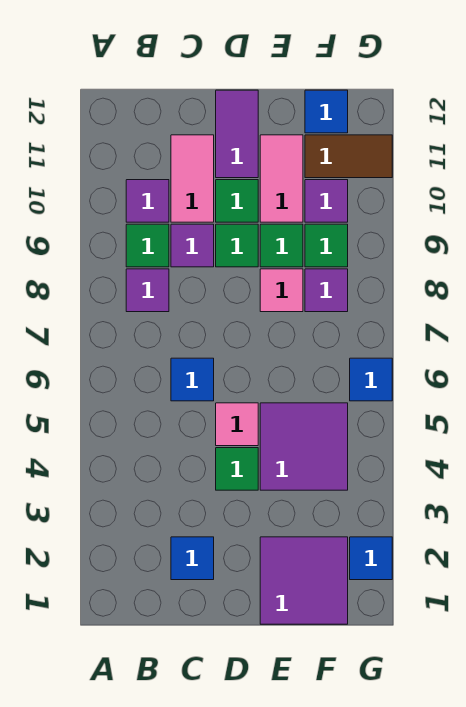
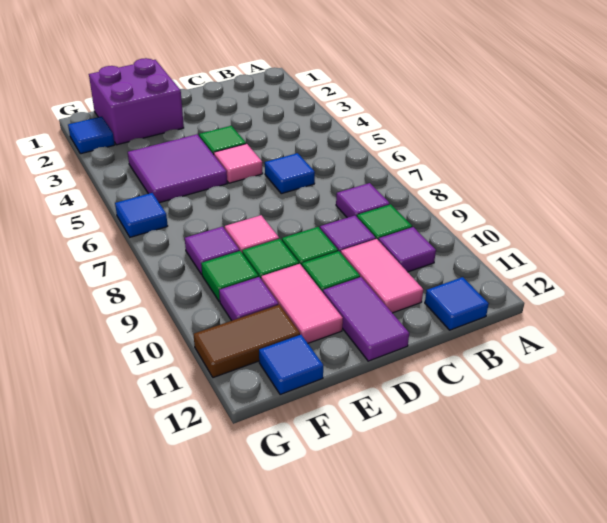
blue tile C2 level 1 -> blue tile B12 level 1
purple tile E1:F2 level 1 -> purple brick E1:F2 level 1

